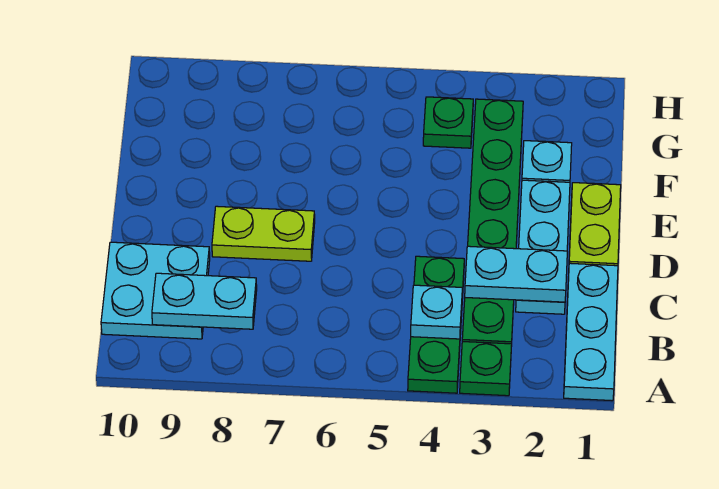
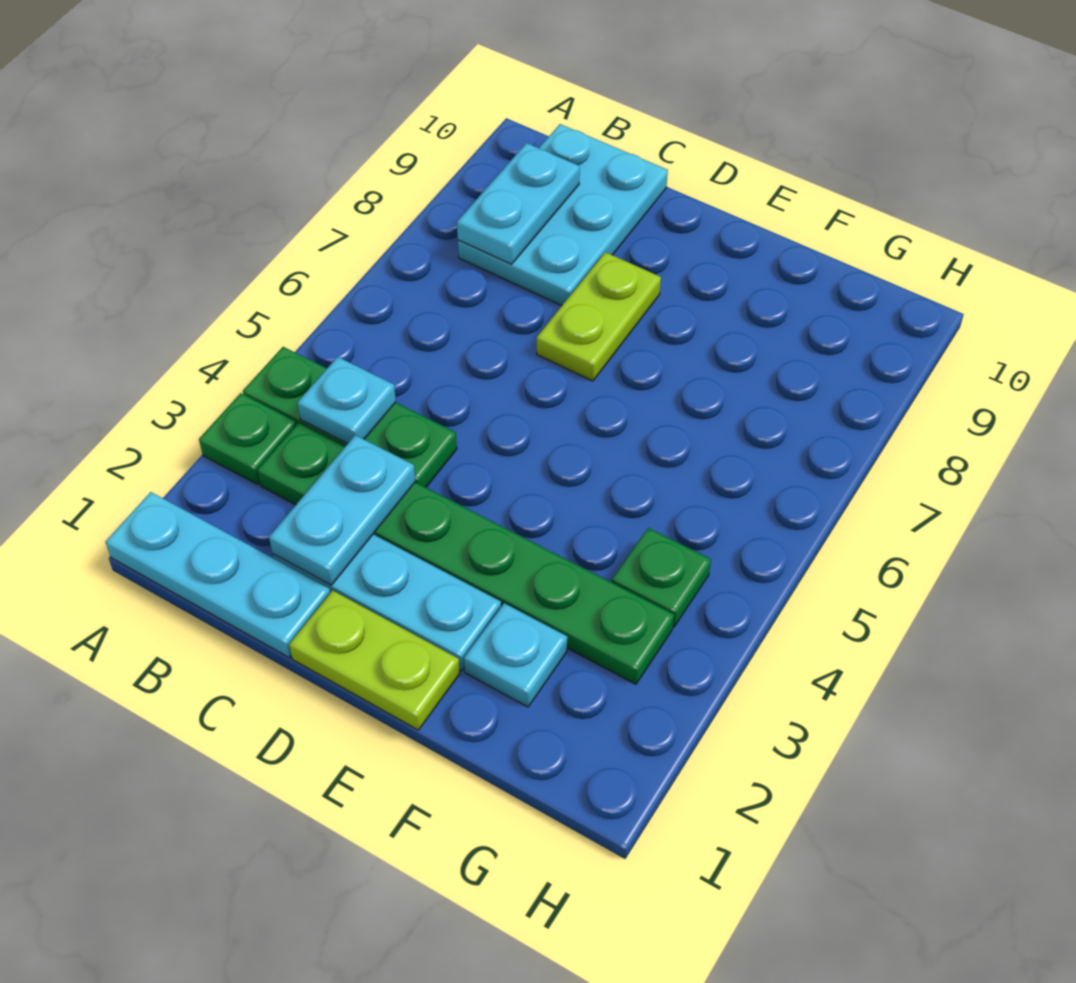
cyan plate B9:C10 level 1 -> cyan plate B8:C10 level 1

